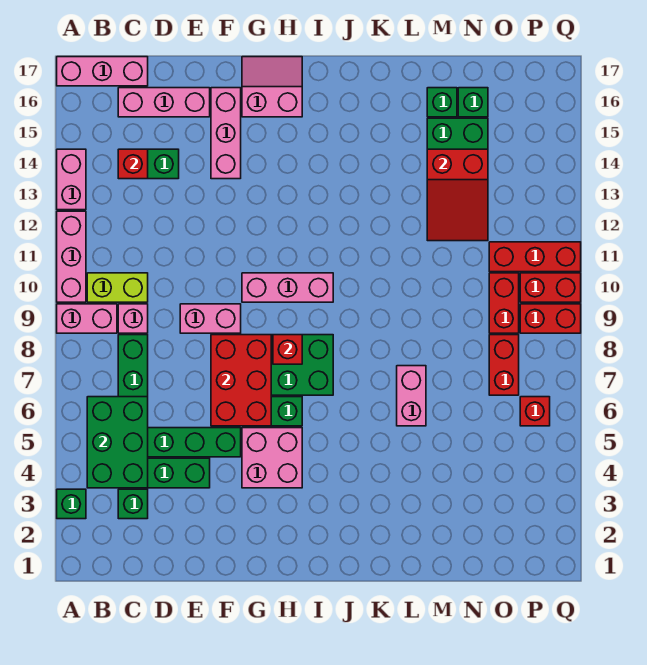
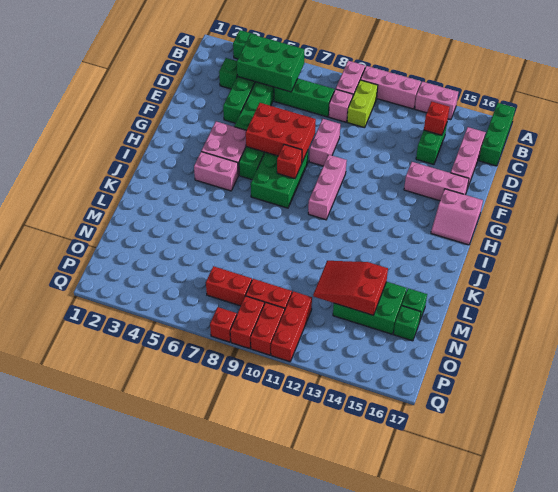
pink brick A17:C17 level 1 -> green brick A17:C17 level 1
pink slope G16:H17 level 1 top 16 -> pink slope G16:H17 level 1 top G
pink brick L6:L7 level 1 -> pink brick I4:I5 level 1
red brick P6 level 1 -> red brick Q8 level 1

